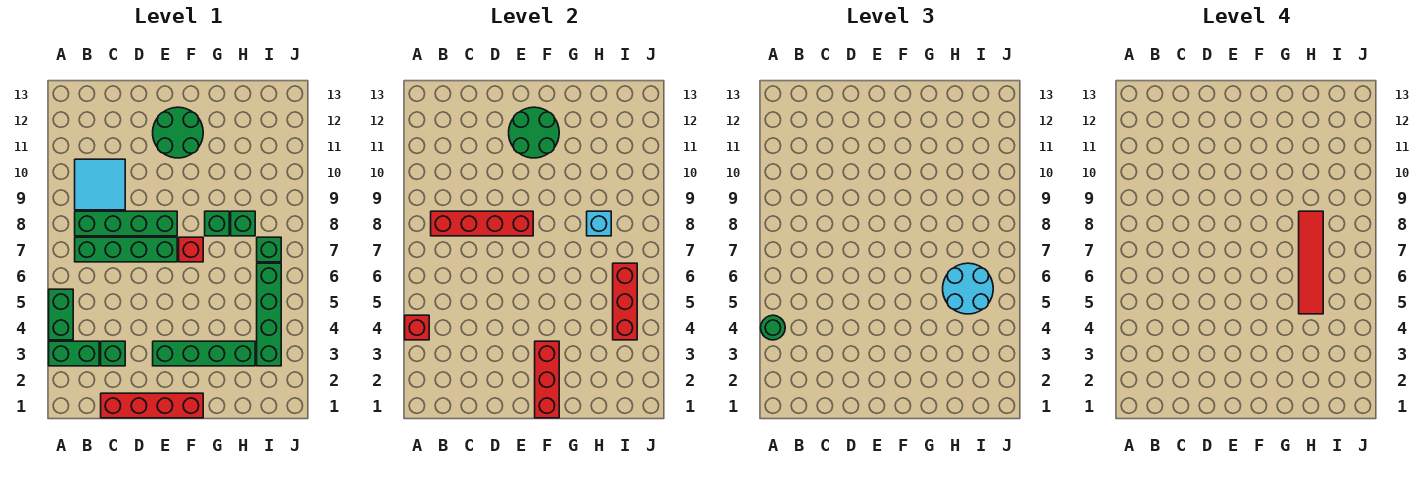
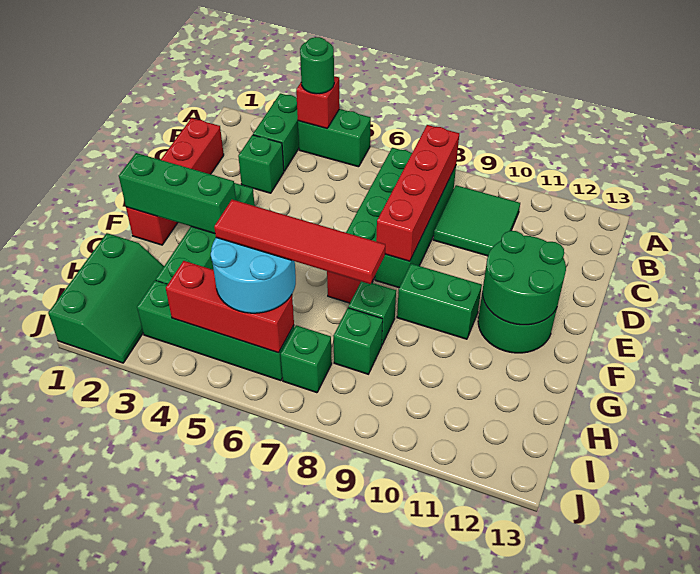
cyan tile B9:C10 level 1 -> green tile B9:C10 level 1
red brick F1:F3 level 2 -> green brick F1:F3 level 2
none -> green brick F9:F10 level 1
none -> green slope H1:J2 level 1 top 1
cyan brick H8 level 2 -> none

